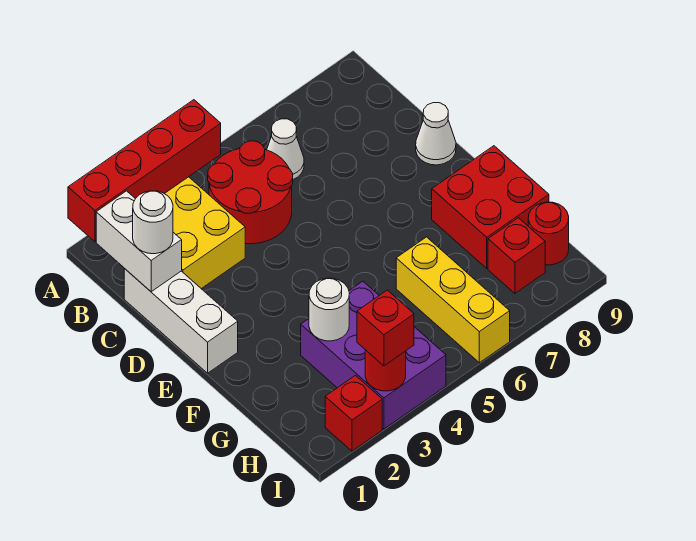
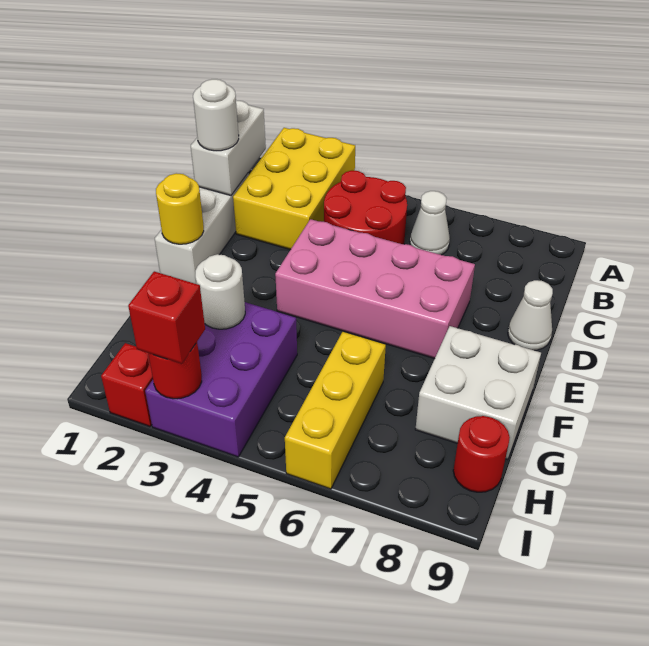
red brick A1:A4 level 2 -> none
none -> pink brick D4:E7 level 1
none -> yellow round brick E1 level 2
red brick F8:G9 level 1 -> white brick F8:G9 level 1
red brick H8 level 1 -> none

